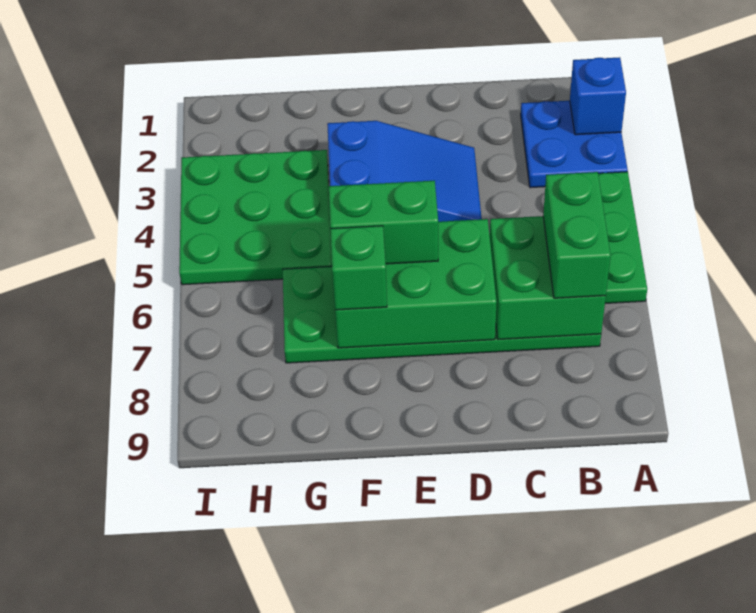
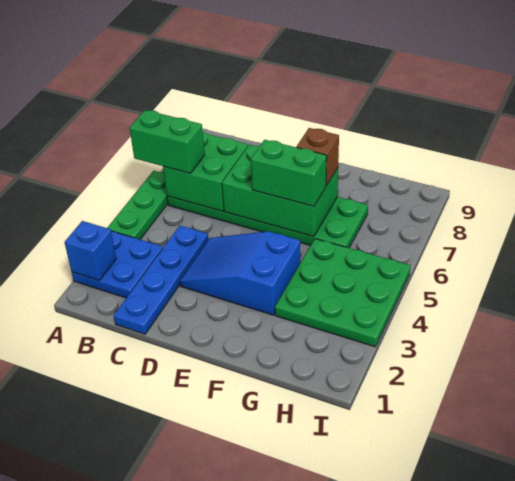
green brick B6:B7 level 3 -> green brick A6:B6 level 3
none -> blue plate C1:C4 level 1
green brick F7 level 3 -> brown brick F7 level 3

